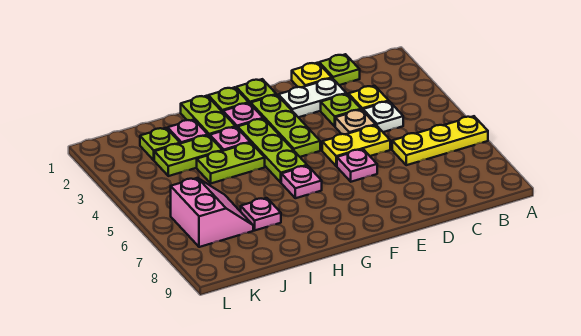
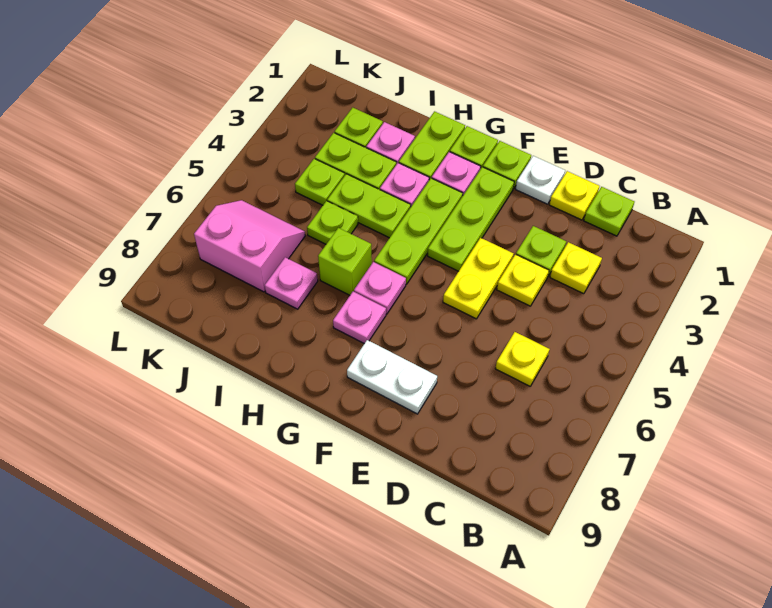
yellow plate A6:C6 level 1 -> yellow plate C6 level 1
white plate C4 level 1 -> white plate E1 level 1
white plate D2:E2 level 1 -> white plate E8:F8 level 1
tan plate D4 level 1 -> yellow plate D4 level 1
yellow plate D5:E5 level 1 -> yellow plate E4:E5 level 1
pink plate E6 level 1 -> pink plate G7 level 1
none -> lime brick H6 level 1
none -> lime plate I5 level 1
none -> lime plate J4 level 1
pink slope J6:K7 level 1 top K -> pink slope J6:K7 level 1 top 7

